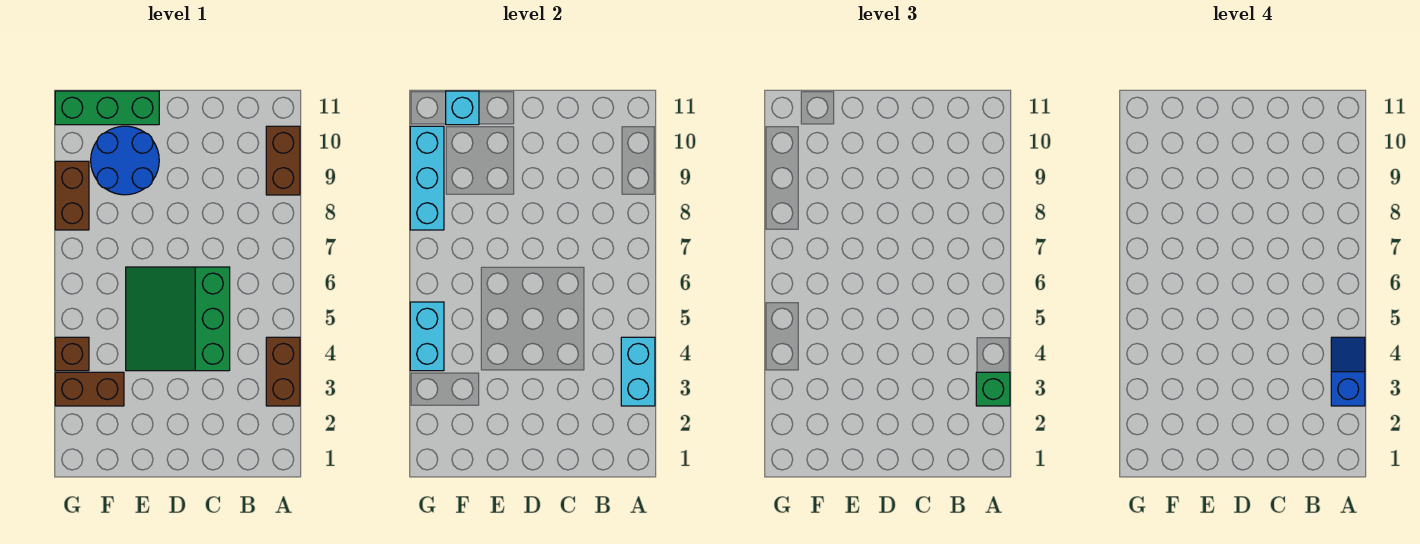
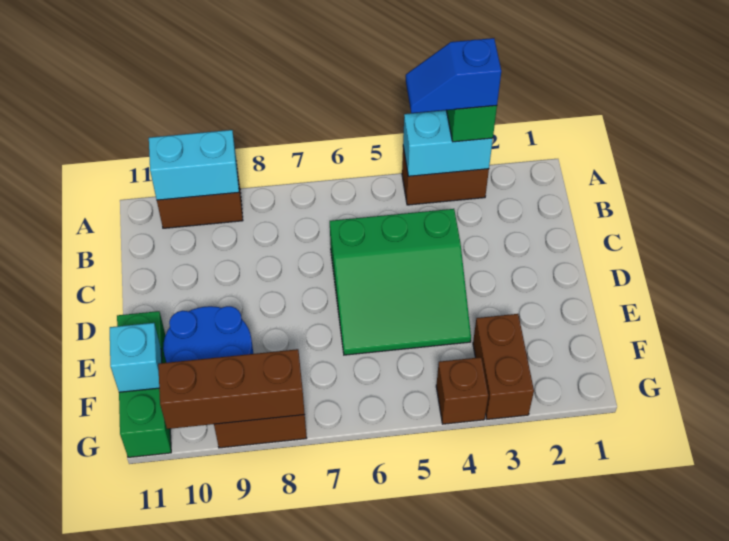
cyan brick G4:G5 level 2 -> cyan brick A9:A10 level 2
cyan brick G8:G10 level 2 -> brown brick G8:G10 level 2

